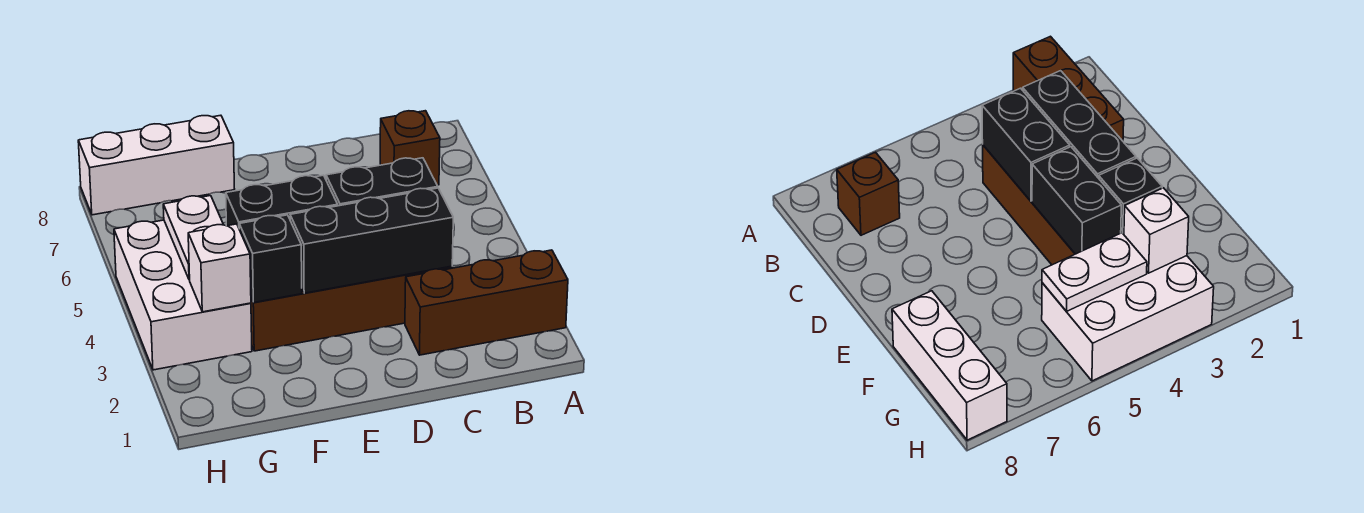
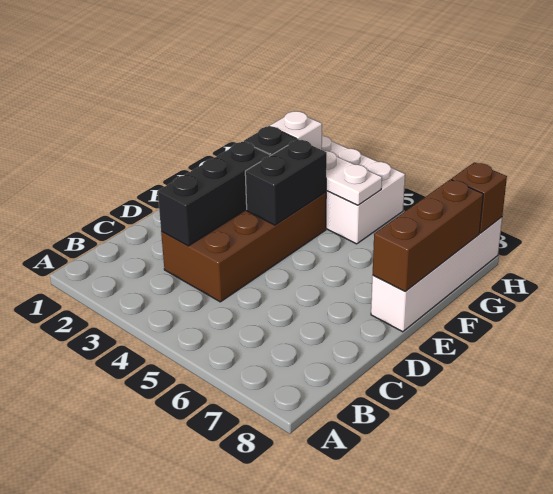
brown brick A2:C2 level 1 -> brown brick E8:G8 level 2
brown brick B7 level 1 -> brown brick H8 level 2
black brick C4:D4 level 2 -> none
white brick F8:H8 level 1 -> white brick E8:H8 level 1

